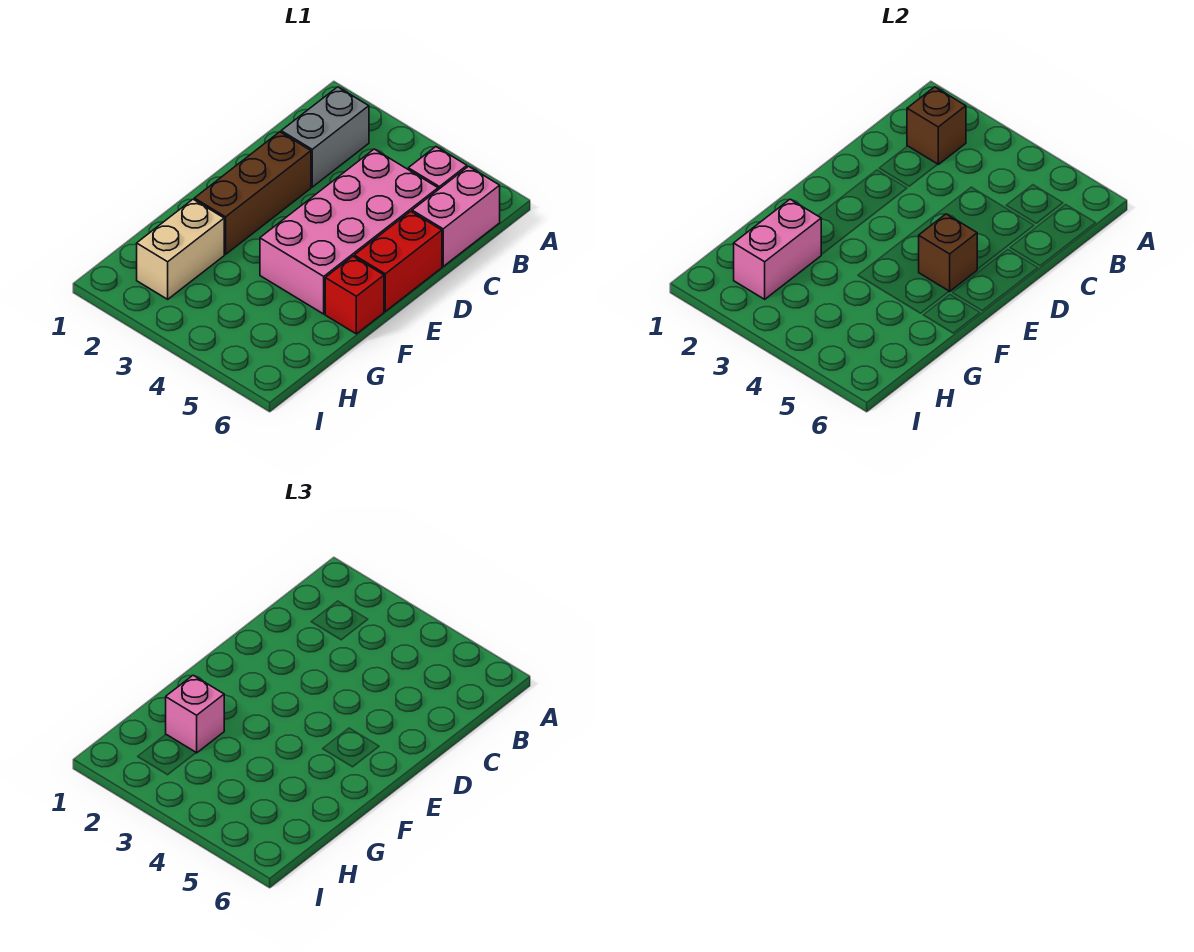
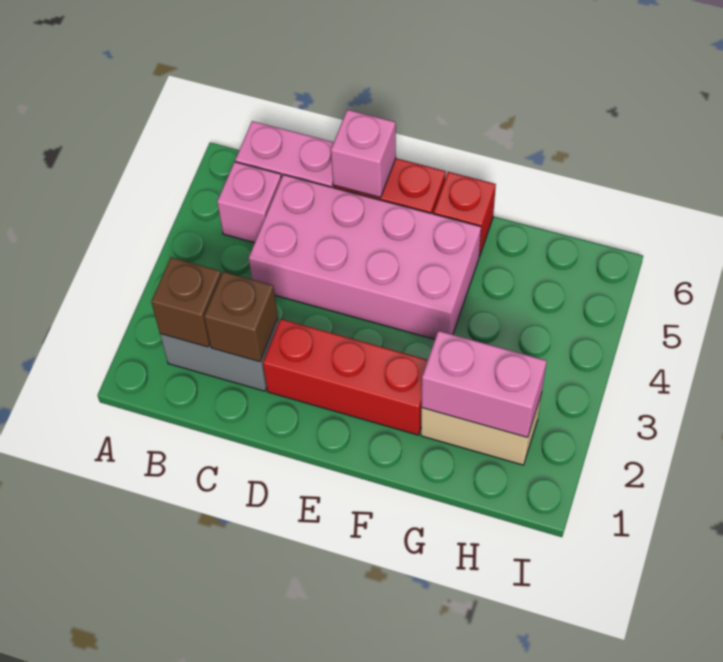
brown brick D2:F2 level 1 -> red brick D2:F2 level 1
brown brick E5 level 2 -> brown brick C2 level 2
pink brick G2 level 3 -> pink brick D6 level 2

